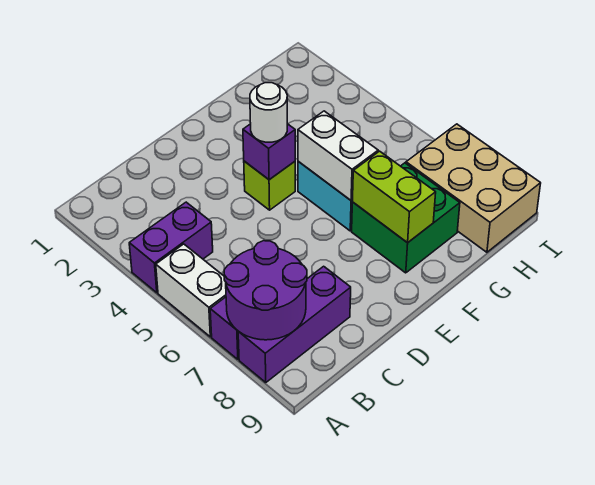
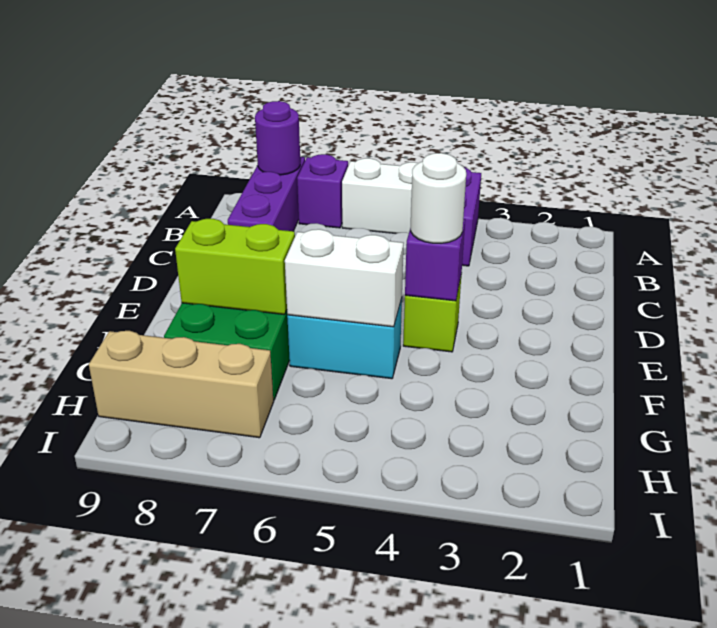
purple round brick A7:B8 level 2 -> purple round brick A8 level 2
tan brick H7:I9 level 1 -> tan brick H7:H9 level 1

